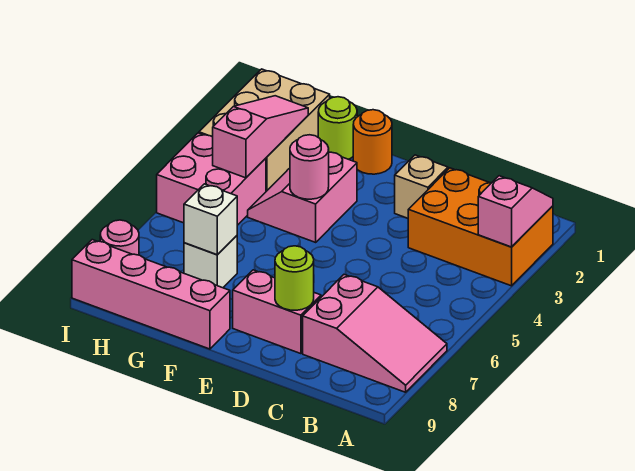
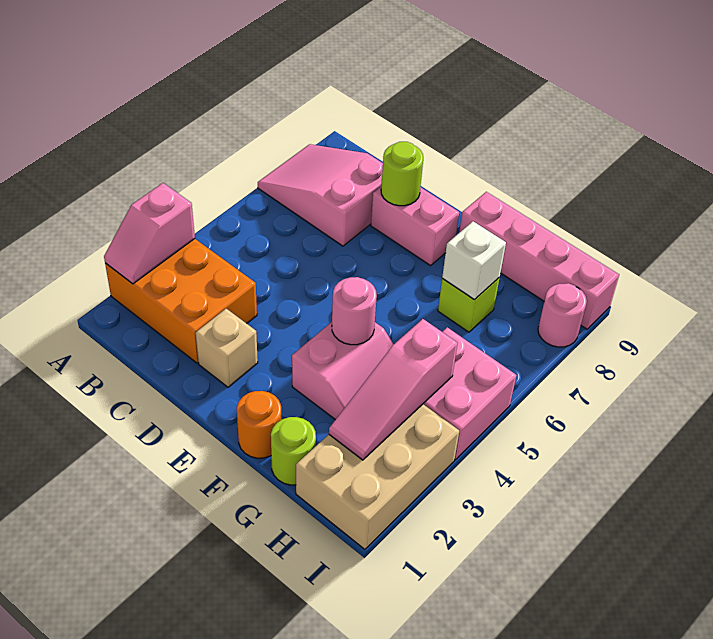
white brick G7 level 1 -> lime brick G7 level 1

